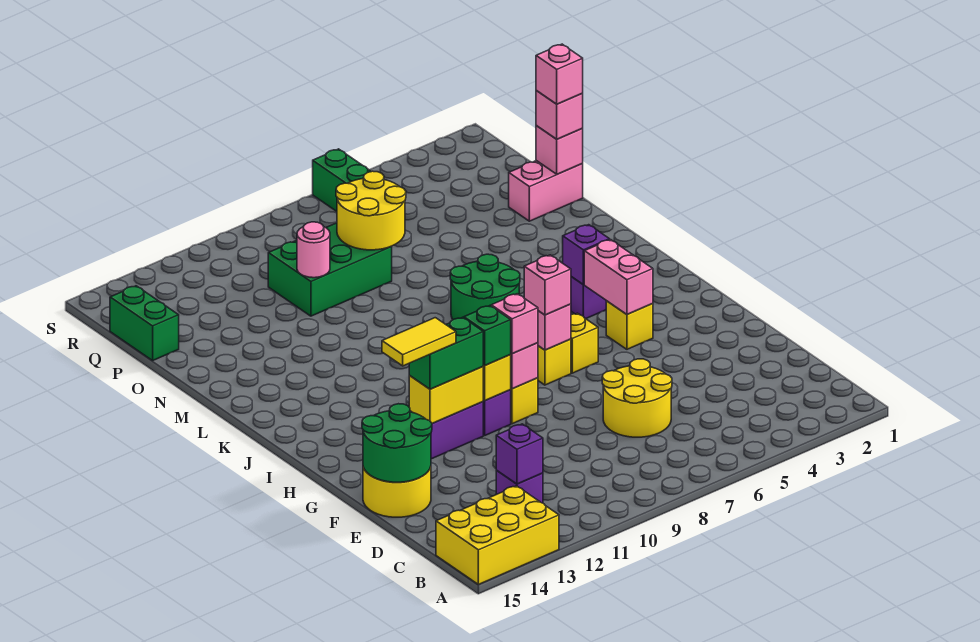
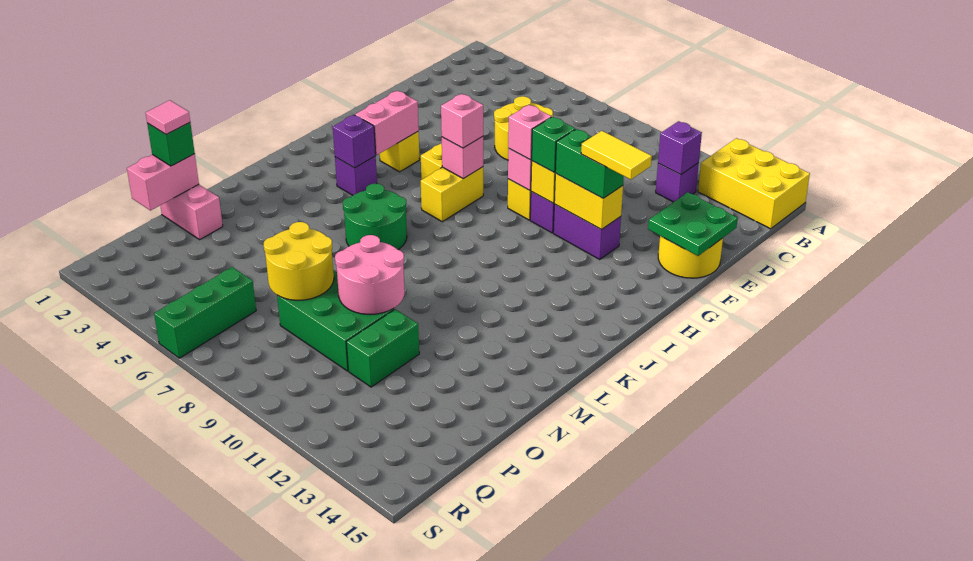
green round brick E14:F15 level 2 -> green plate E14:F15 level 2
pink brick O1 level 2 -> pink brick O1:P1 level 2
pink brick O1 level 3 -> green brick O1 level 3
pink brick O1 level 4 -> pink tile O1 level 4
pink round brick O10 level 2 -> pink round brick N9:O10 level 2
green brick P15:Q15 level 1 -> green brick O11:P11 level 1

